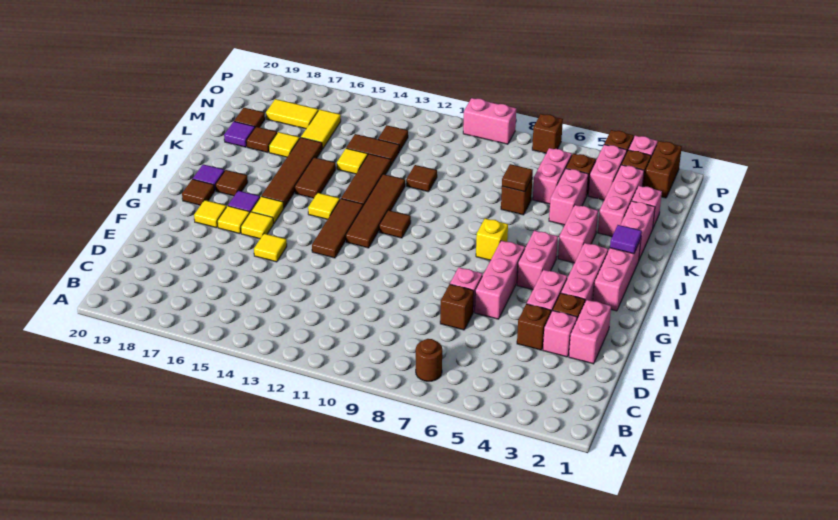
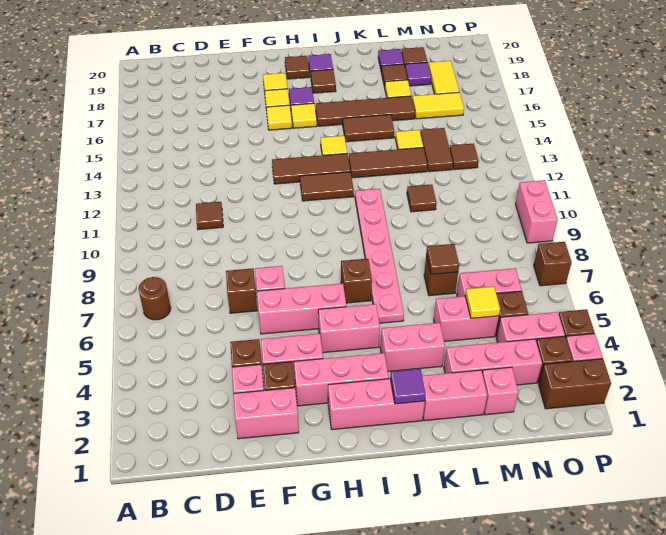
yellow tile F15 level 1 -> yellow tile M5 level 2
brown tile H12:K12 level 1 -> brown tile H12:I12 level 1
yellow brick I7 level 1 -> brown brick I7 level 1
brown tile I11 level 1 -> brown tile D11 level 1
none -> pink plate J6:J11 level 1
none -> purple tile M18 level 1

